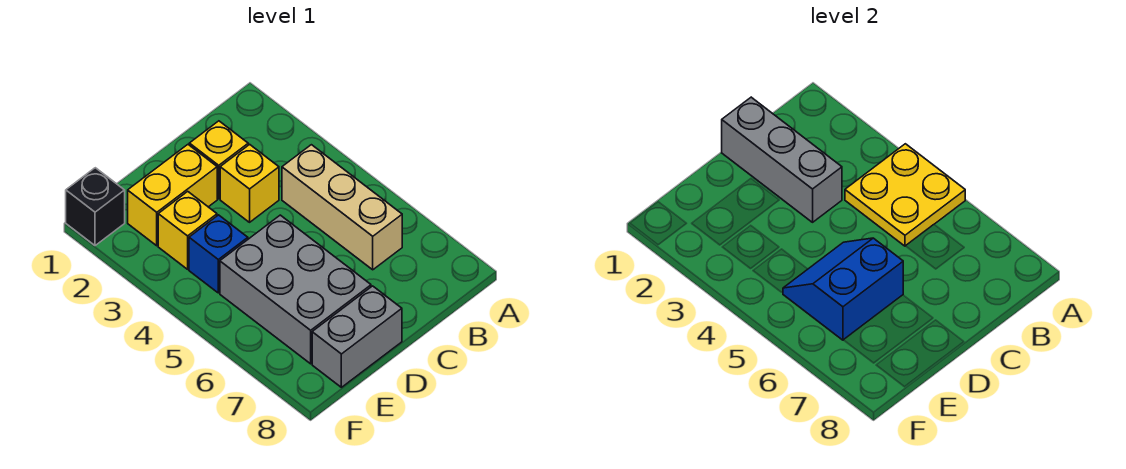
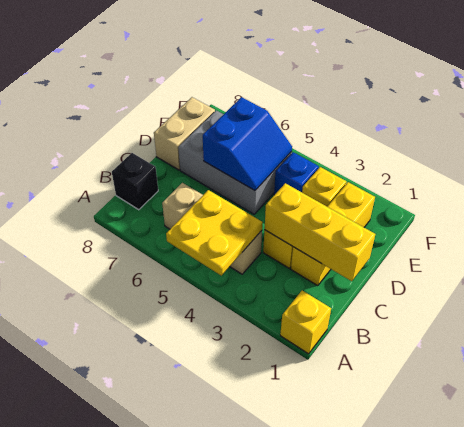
none -> yellow brick A1 level 1
grey brick C1:C3 level 2 -> yellow brick C1:C3 level 2
grey brick D8:E8 level 1 -> tan brick D8:E8 level 1
black brick F1 level 1 -> black brick B8 level 1

